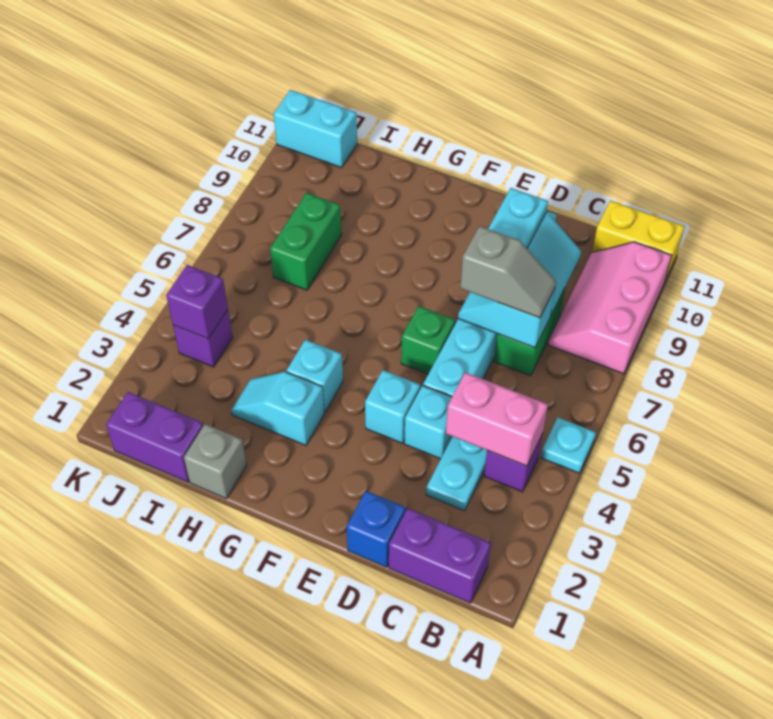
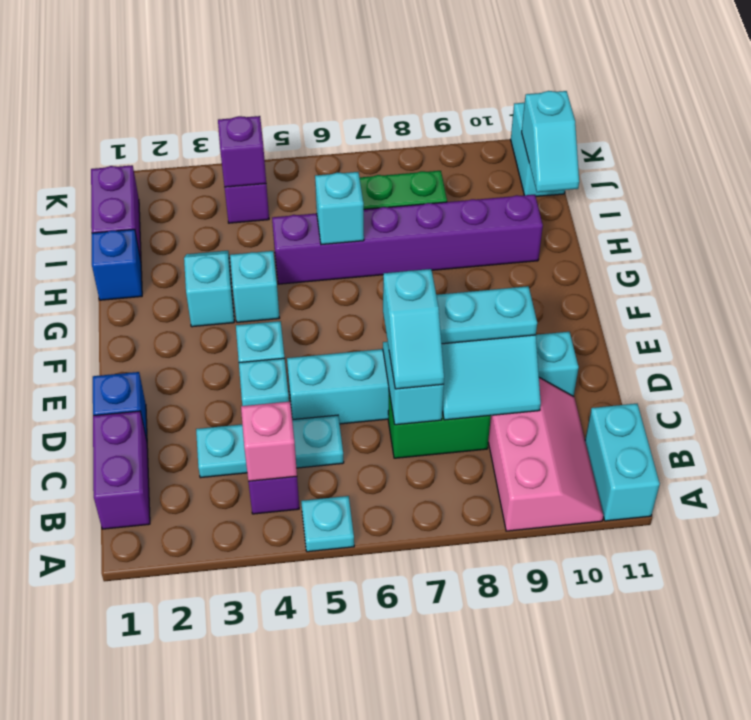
pink slope A8:B10 level 1 top A -> pink slope A9:C10 level 1 top 9
yellow brick A11:B11 level 1 -> cyan brick A11:B11 level 1
pink brick B4:C4 level 2 -> pink brick B4 level 2
grey slope C7:D7 level 3 top D -> cyan slope C7:D7 level 3 top D
green brick E6 level 1 -> none
grey brick H1 level 1 -> blue brick H1 level 1
none -> purple brick H5:H10 level 1
none -> cyan brick H6 level 2
none -> cyan slope I11:J11 level 2 top J

